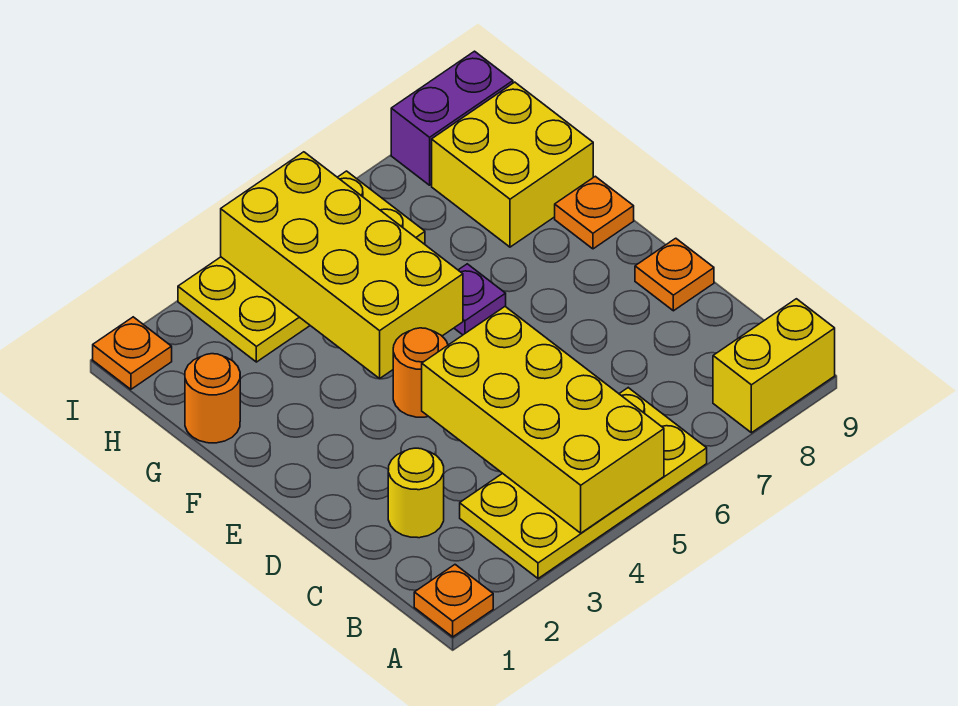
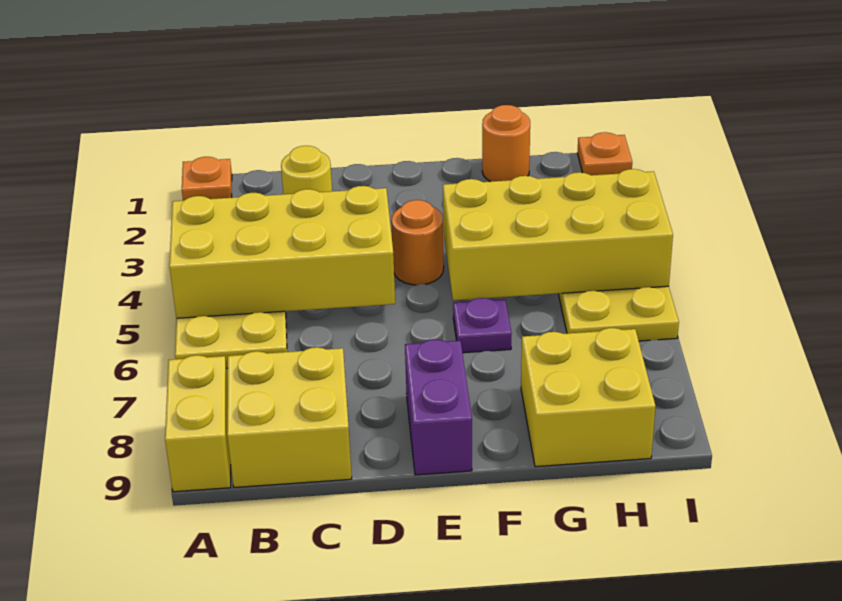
none -> yellow brick B8:C9 level 1
orange plate D9 level 1 -> none
orange plate F9 level 1 -> none
purple brick I8:I9 level 1 -> purple brick E8:E9 level 1

